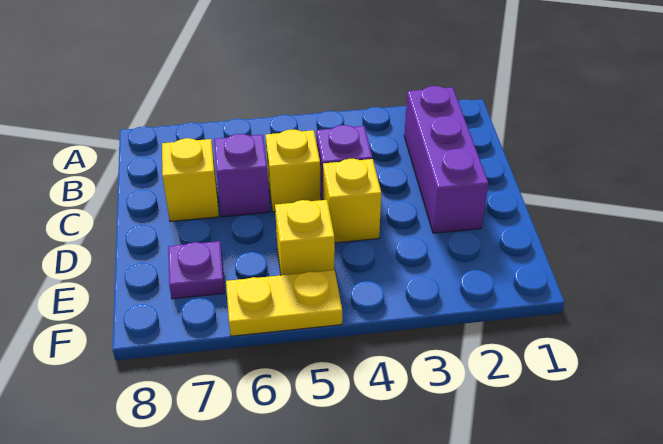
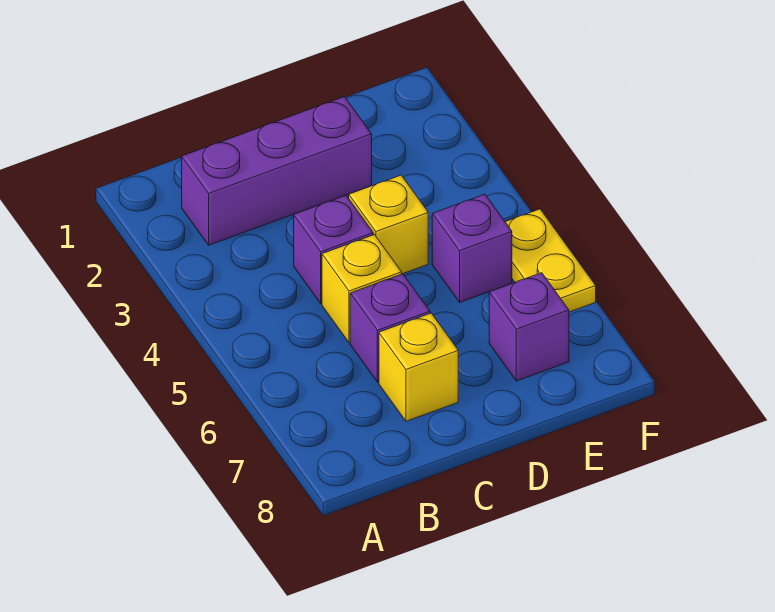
yellow brick E5 level 1 -> purple brick E5 level 1
purple plate E7 level 1 -> purple brick E7 level 1

